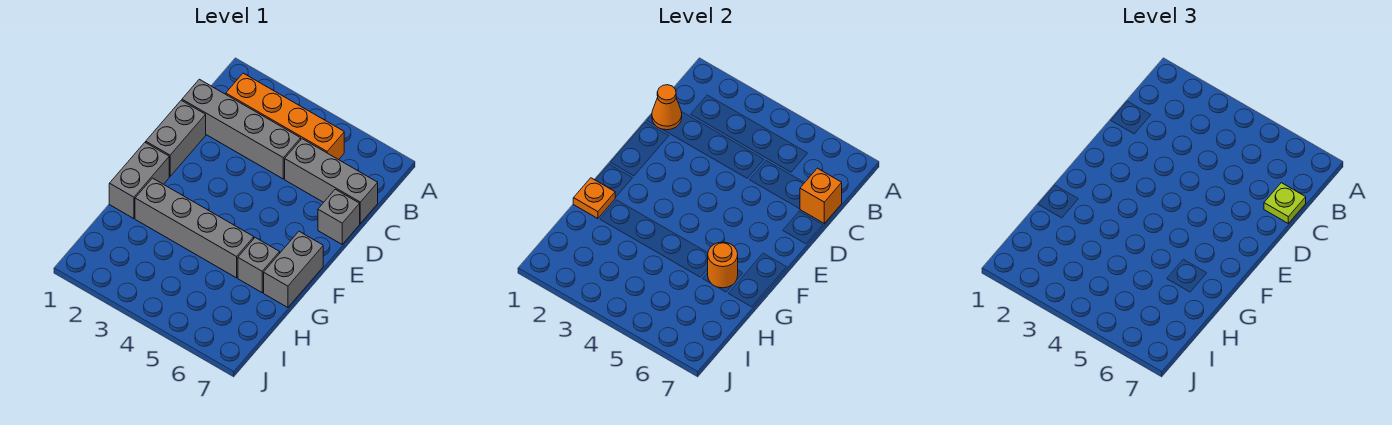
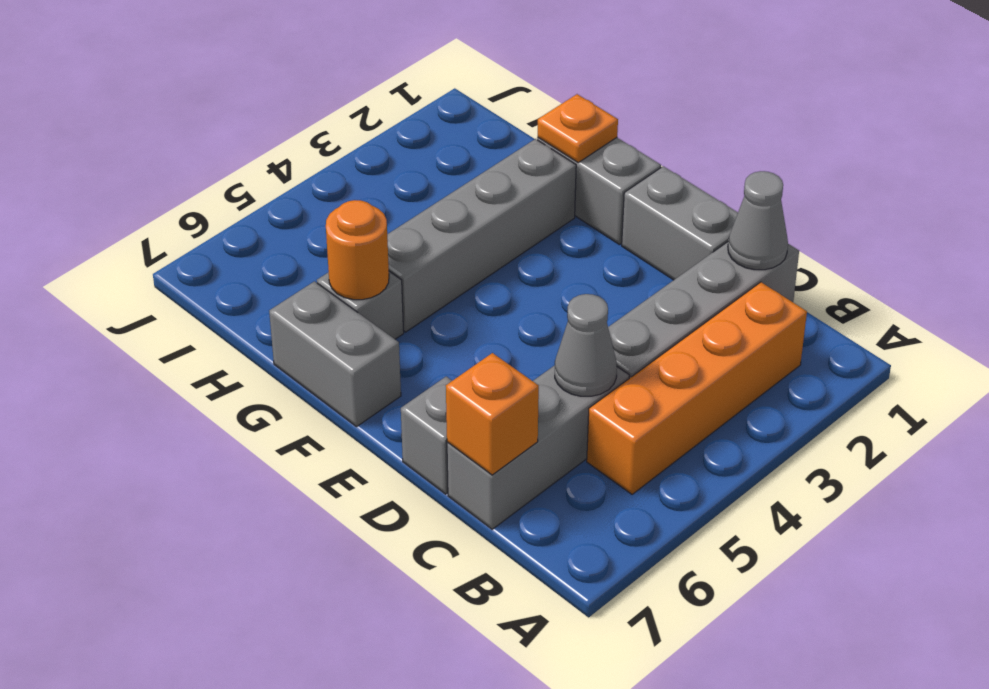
orange cone C1 level 2 -> grey cone C1 level 2
none -> grey cone C5 level 2
lime plate C7 level 3 -> none

